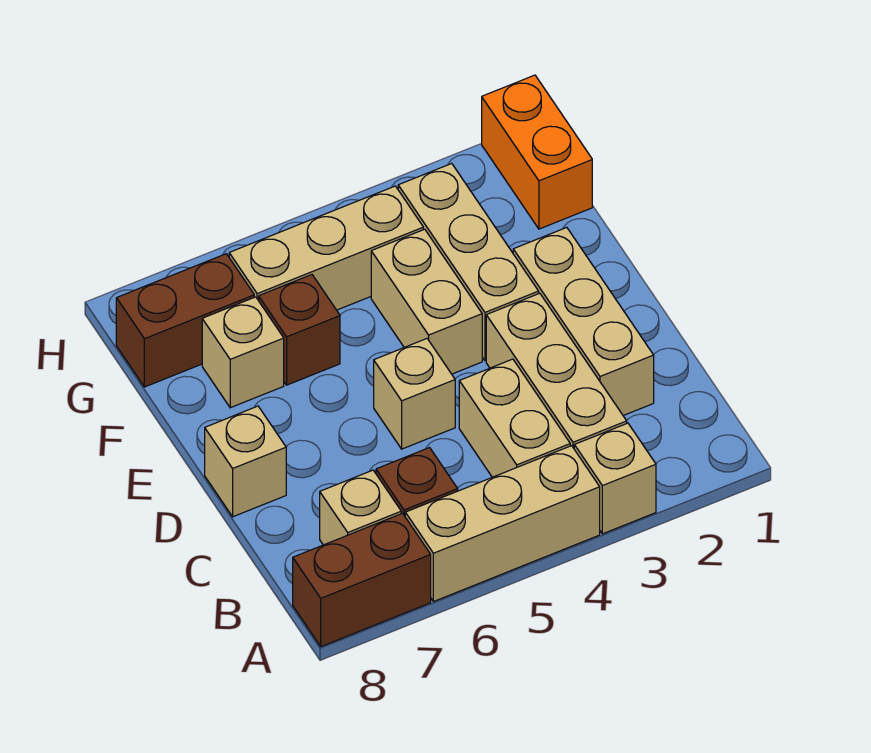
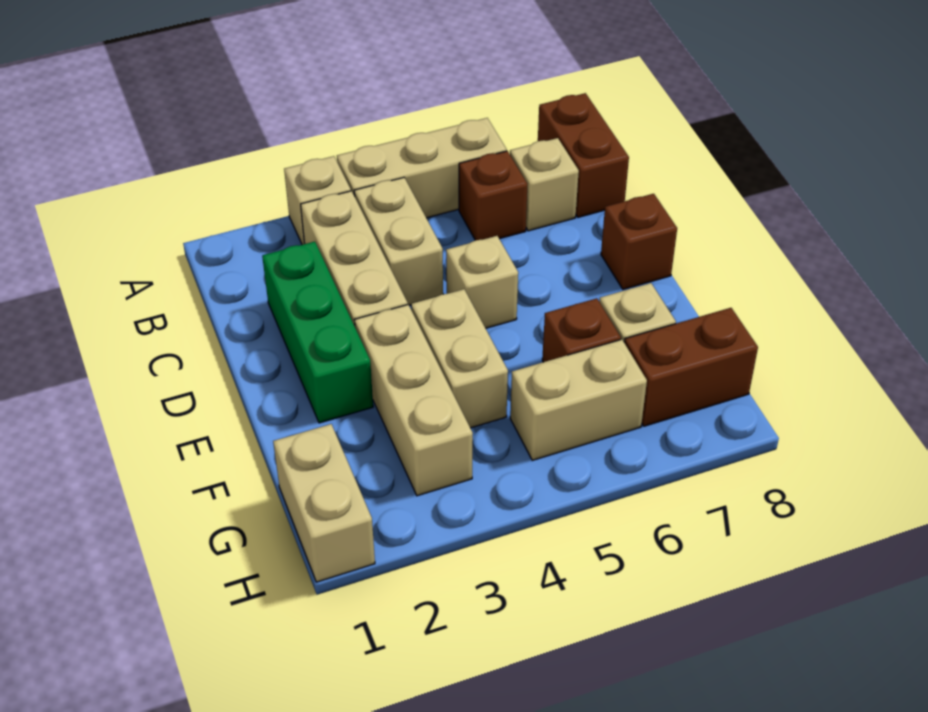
brown brick A7:A8 level 1 -> brown brick A8:B8 level 1
tan brick C2:E2 level 1 -> green brick C2:E2 level 1
tan brick D8 level 1 -> brown brick D8 level 1
orange brick G1:H1 level 1 -> tan brick G1:H1 level 1
tan brick G4:G6 level 1 -> tan brick G5:G6 level 1

